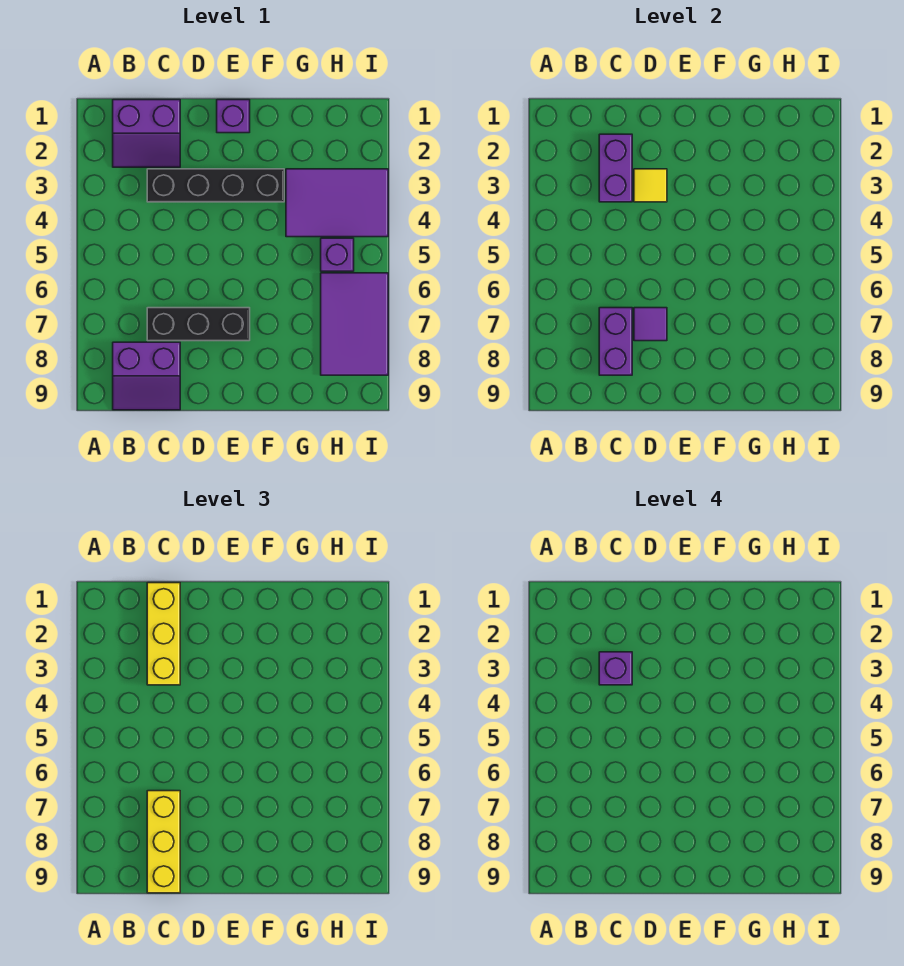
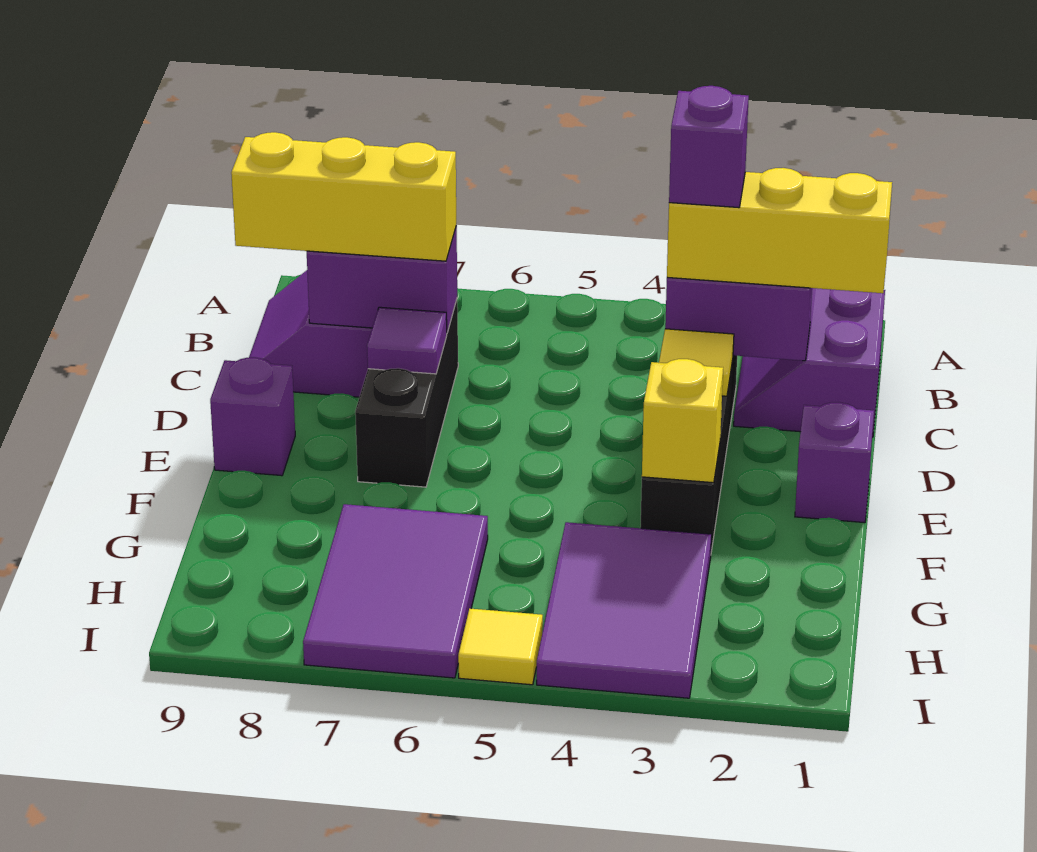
none -> yellow brick F3 level 2
purple brick H5 level 1 -> purple brick E9 level 1
purple tile H6:I8 level 1 -> purple tile G6:I7 level 1
none -> yellow tile I5 level 1

